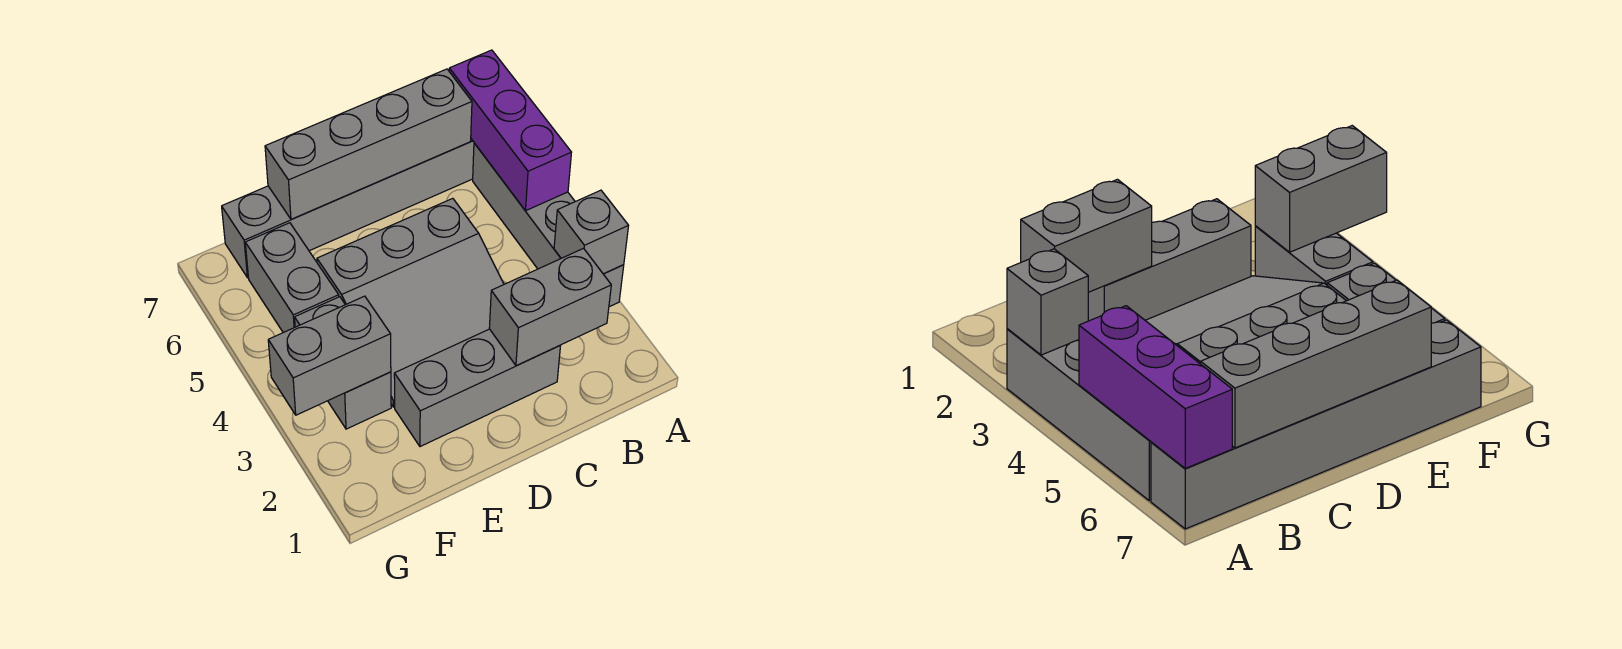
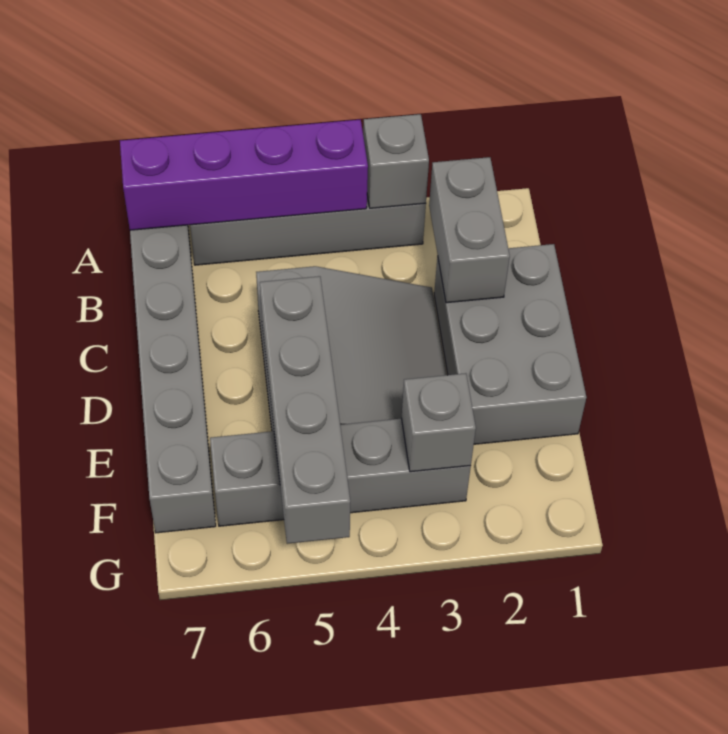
purple brick A5:A7 level 2 -> purple brick A4:A7 level 2
grey brick B7:E7 level 2 -> grey brick D5:G5 level 2
grey brick C2:E2 level 1 -> grey brick C1:E2 level 1
grey brick F3:G3 level 2 -> grey brick F3 level 2

